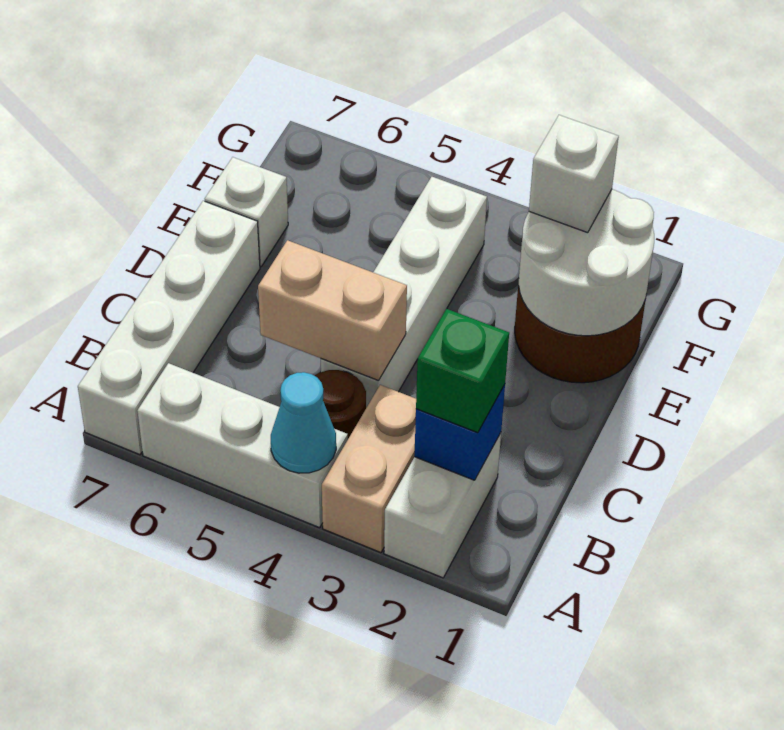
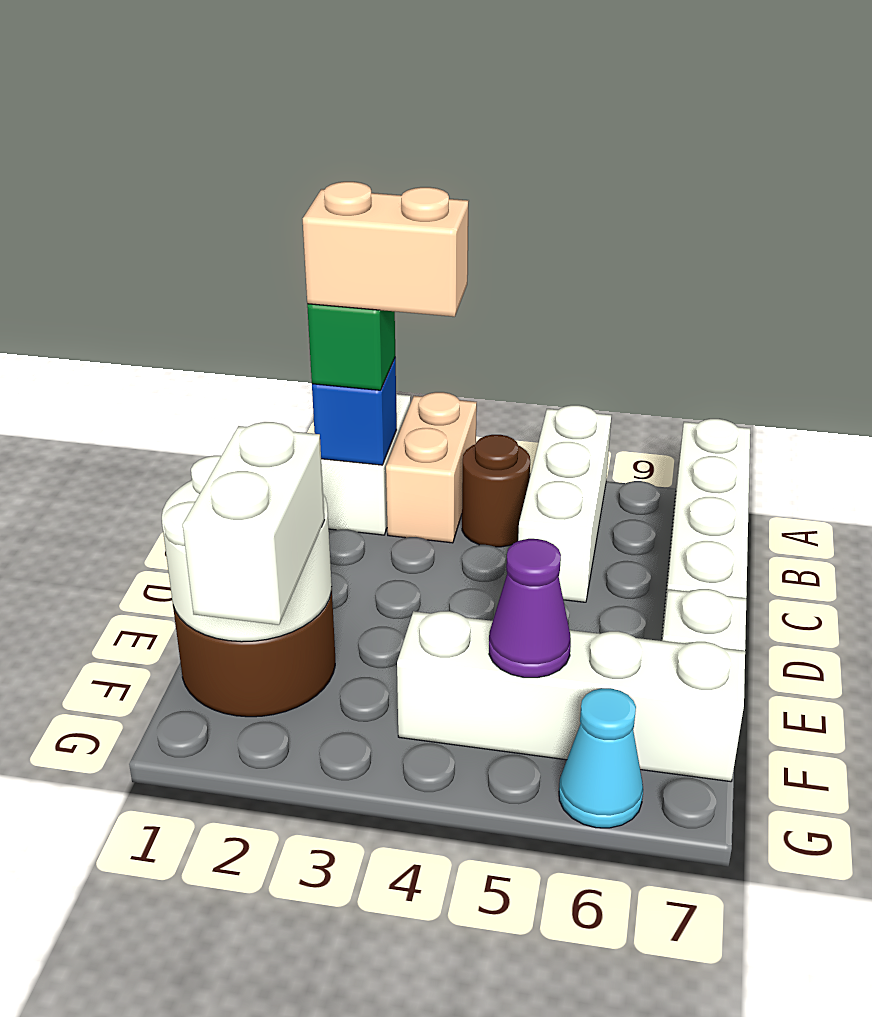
white brick A4:A6 level 1 -> white brick A5:C5 level 1
cyan cone A4 level 2 -> cyan cone G6 level 1
white brick C4:F4 level 1 -> white brick F4:F7 level 1
tan brick C4:C5 level 2 -> tan brick B2:B3 level 4
white brick F2 level 3 -> white brick F2:G2 level 3
none -> purple cone F5 level 2

